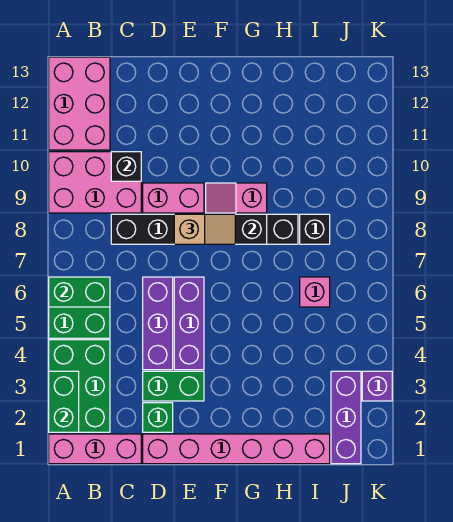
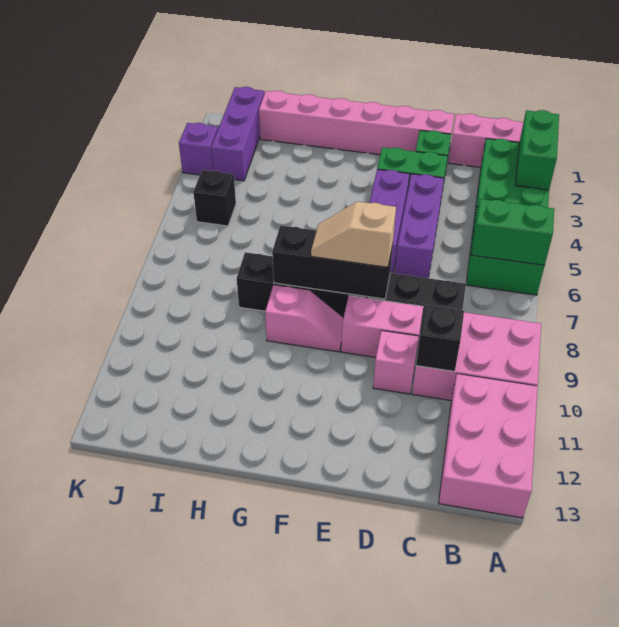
pink brick I6 level 1 -> pink brick D10 level 1
black brick I8 level 1 -> black brick J5 level 1

